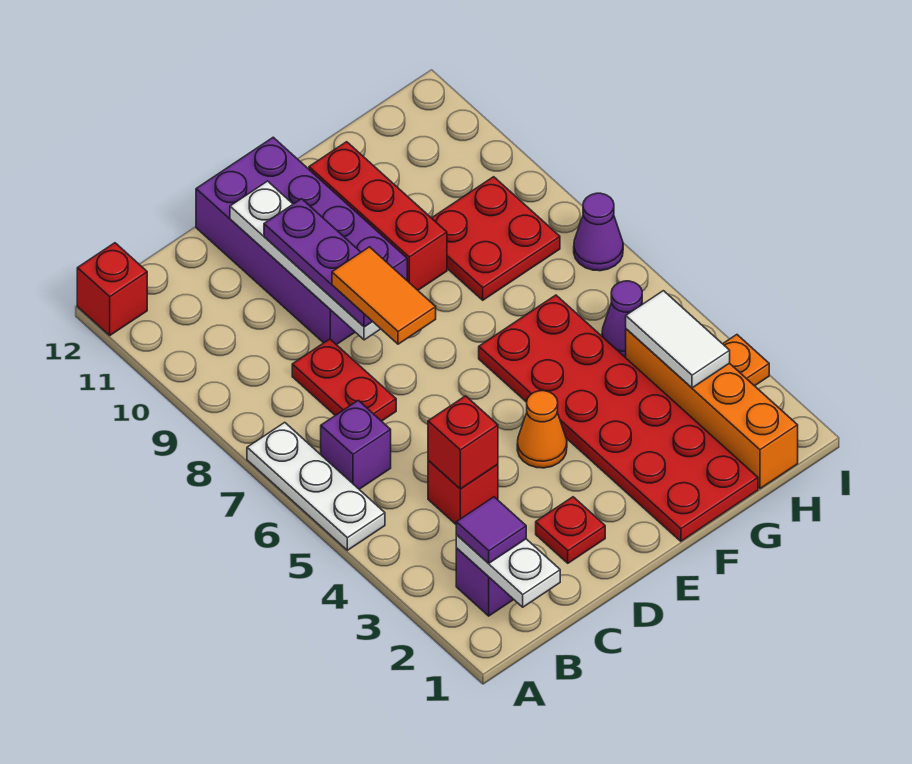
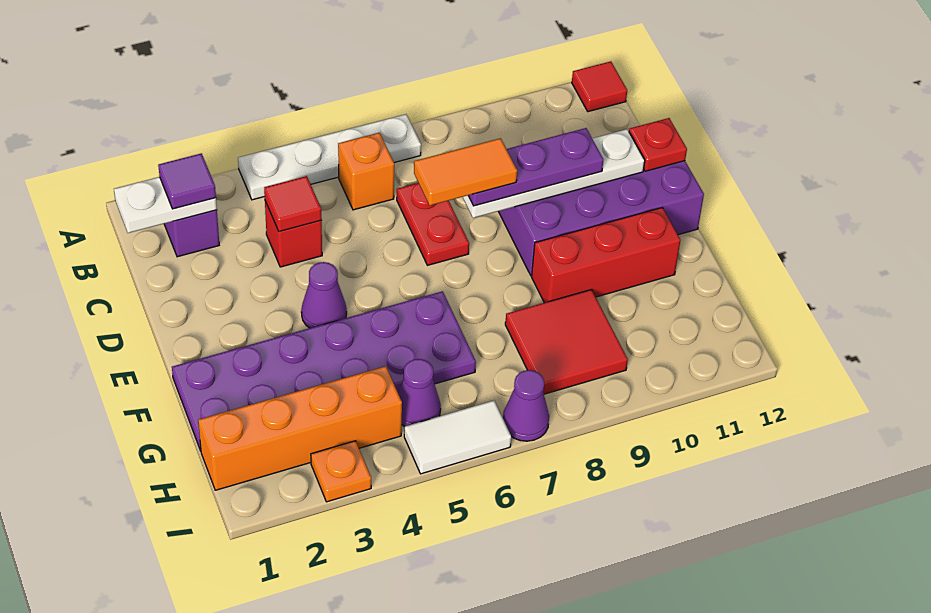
white plate A5:A7 level 1 -> white plate A4:A7 level 1
red brick A12 level 1 -> red tile A12 level 1
purple brick B6 level 1 -> orange brick B6 level 1
red brick C4 level 2 -> red tile C4 level 2
red plate C7:C8 level 1 -> red plate C7:D7 level 1
red plate D2 level 1 -> red plate D12 level 2
orange cone E4 level 1 -> purple cone E4 level 1
red plate F1:G6 level 1 -> purple plate F1:G6 level 1
red plate G8:H9 level 1 -> red tile G8:H9 level 1
white tile H3:H4 level 2 -> white tile I5:I6 level 1

